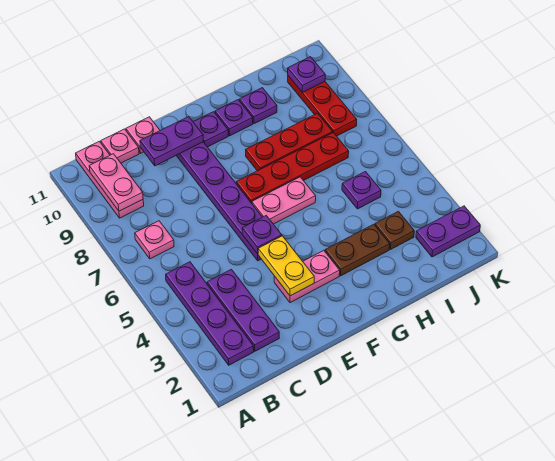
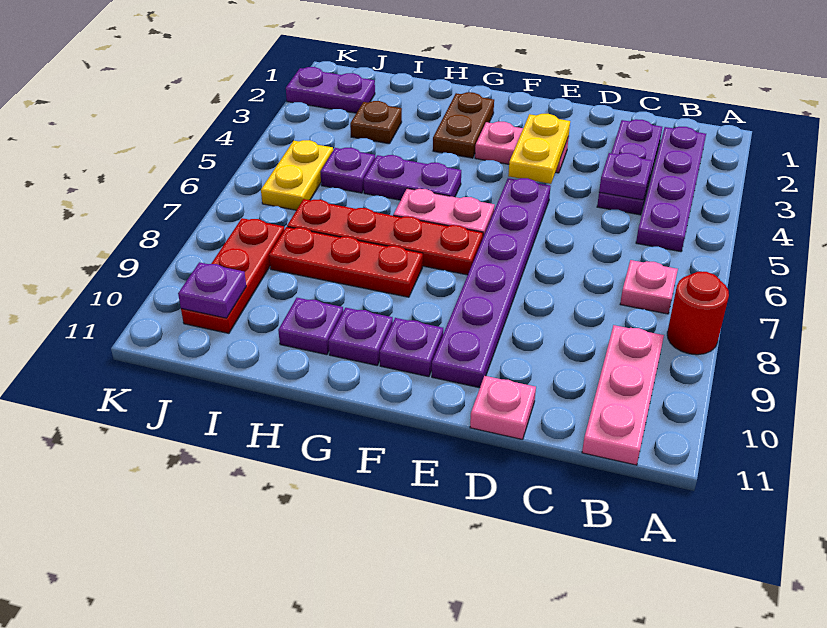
none -> red round brick A8 level 1
pink plate B9:B10 level 2 -> none
pink plate C11 level 1 -> none
purple plate D10:E10 level 2 -> purple plate G5:H5 level 1
purple plate E5 level 2 -> purple plate C4 level 2
brown plate G3:H3 level 1 -> brown plate G2:G3 level 1
none -> yellow plate J5:J6 level 1

